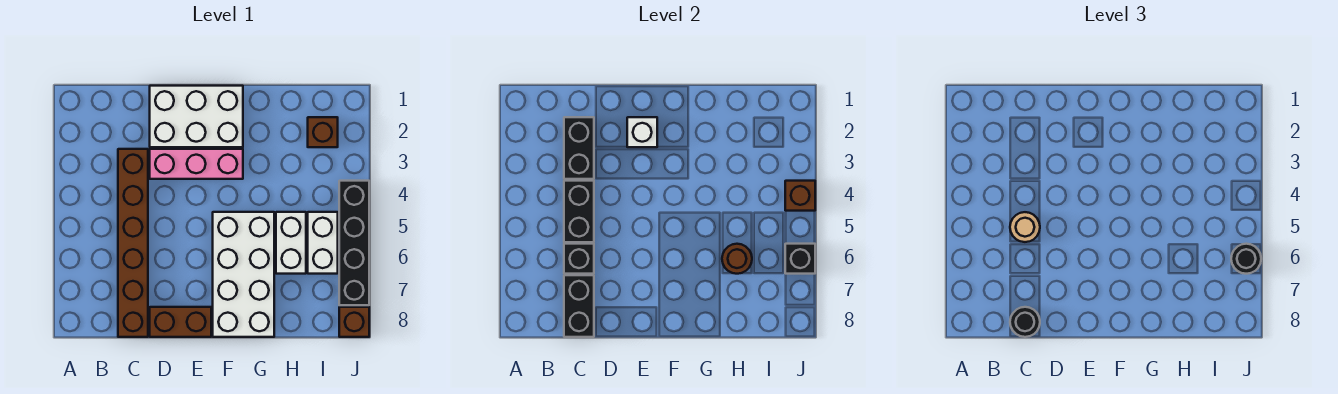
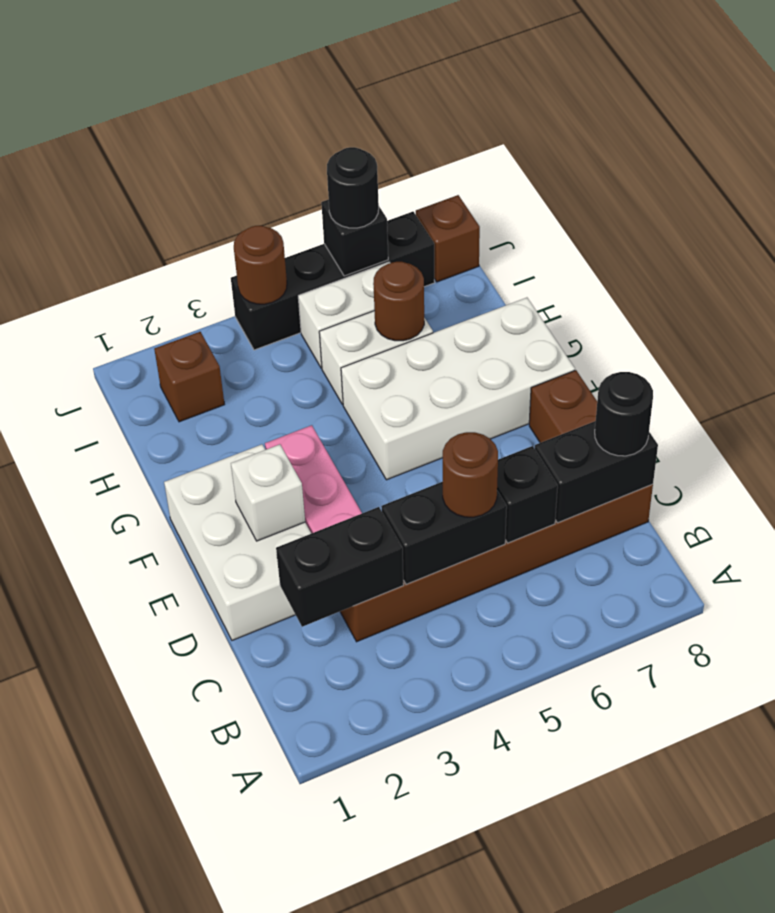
tan round brick C5 level 3 -> brown round brick C5 level 3
brown brick J4 level 2 -> brown round brick J4 level 2

